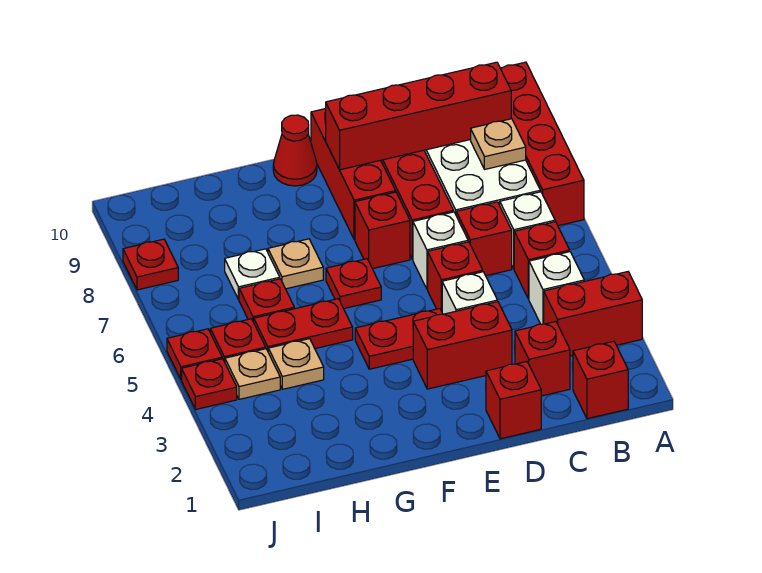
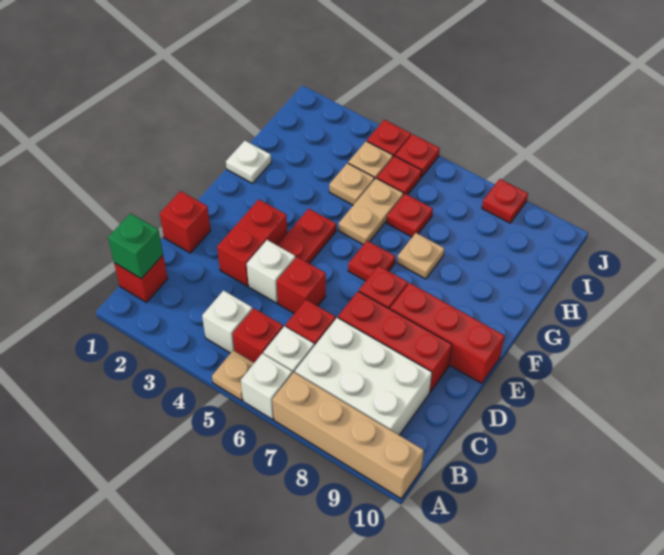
red brick A3:B3 level 1 -> none
red brick A7:A10 level 1 -> tan brick A7:A10 level 1
none -> green brick B1 level 2
tan plate B8 level 2 -> tan plate A5 level 1
red brick B9:E9 level 2 -> none
red brick C2 level 1 -> none
white brick D6 level 1 -> white brick A6 level 1
red cone F10 level 1 -> none
red plate G5:H5 level 1 -> tan plate G5:H5 level 1
white plate H7 level 1 -> white plate G1 level 1

